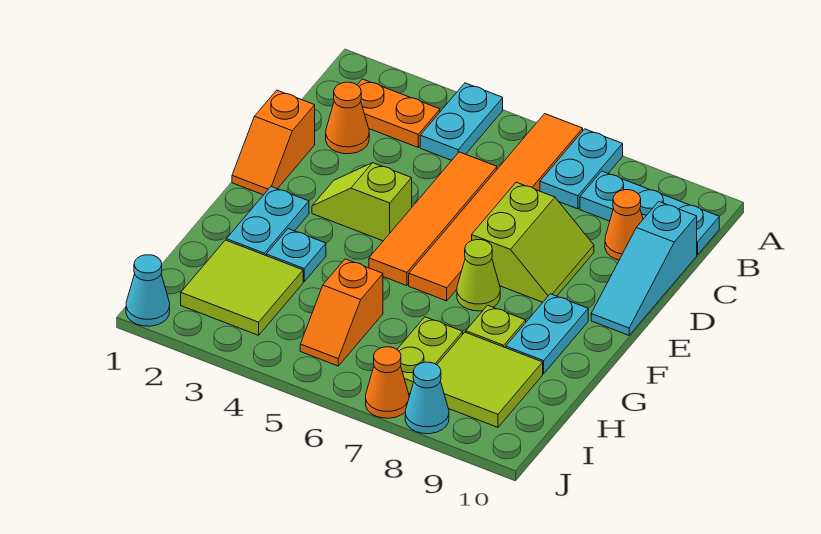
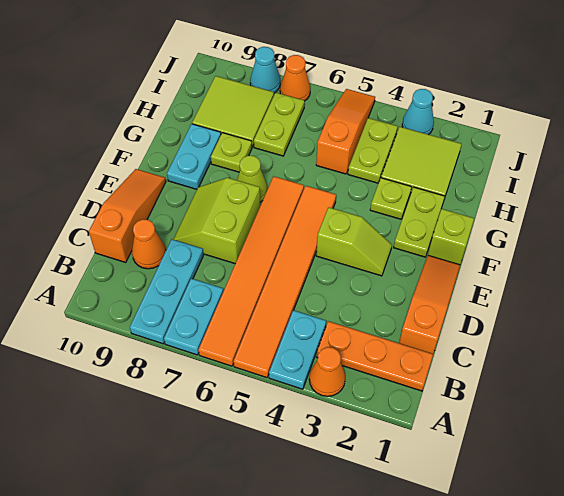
orange plate B2:B3 level 1 -> orange plate B1:B3 level 1
cyan plate B8:B10 level 1 -> cyan plate A8:C8 level 1
orange cone C2 level 1 -> orange cone A3 level 1
orange tile C5:F5 level 1 -> orange tile A5:F5 level 1
cyan slope C10:E10 level 1 top C -> orange slope C10:E10 level 1 top C
orange slope D1:E1 level 1 top D -> orange slope C1:E1 level 1 top C
none -> lime brick F1 level 1
cyan plate F2:G2 level 1 -> lime plate F2:G2 level 1
cyan plate G3 level 1 -> lime plate G3 level 1
none -> lime plate H4:I4 level 1
orange slope H5:I5 level 1 top H -> orange slope H5:J5 level 1 top H
cyan cone J1 level 1 -> cyan cone J3 level 1

